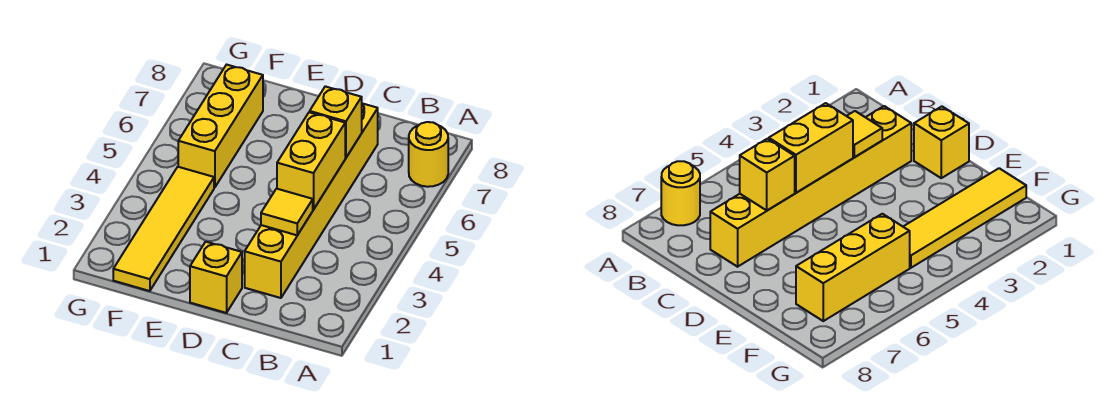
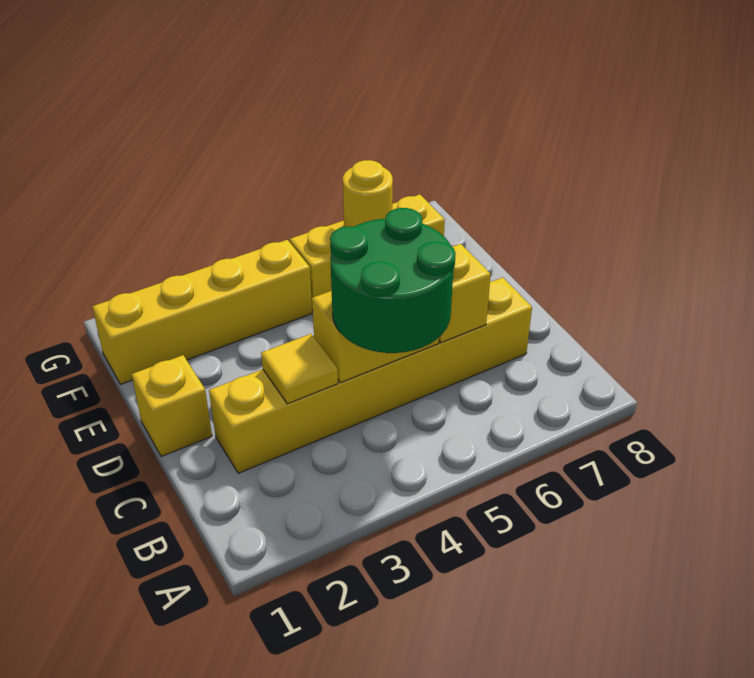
yellow round brick A7 level 1 -> yellow round brick F6 level 2
none -> green round brick B4:C5 level 3
yellow tile F1:F4 level 1 -> yellow brick F1:F4 level 1

